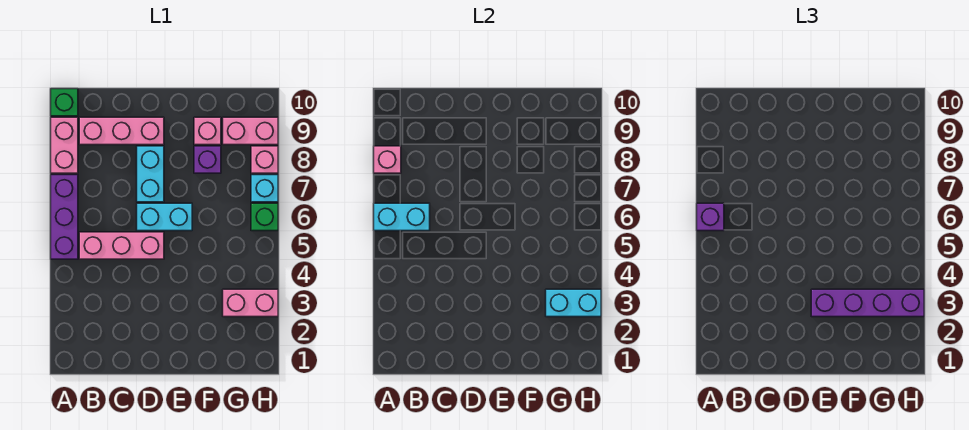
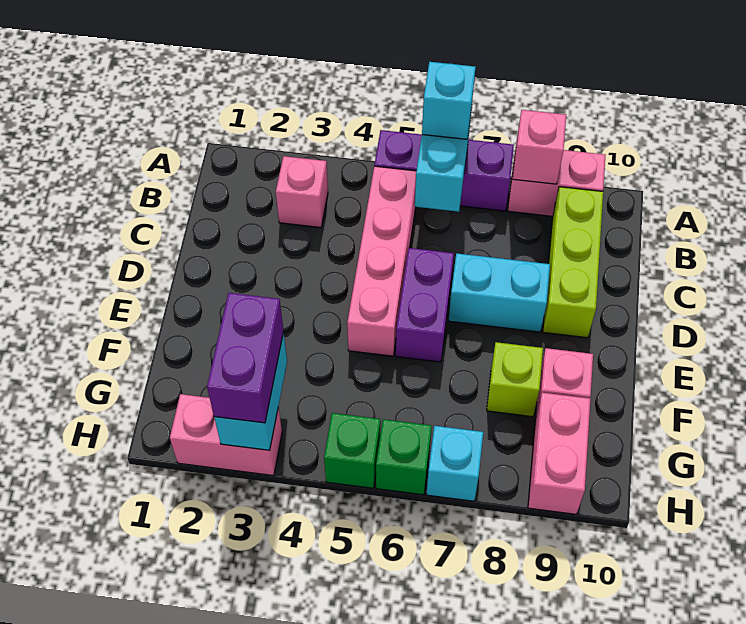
purple brick A6 level 3 -> cyan brick A6 level 3
green brick A10 level 1 -> green brick H5 level 1
pink brick B5:D5 level 1 -> pink brick B5:E5 level 1
pink brick B9:D9 level 1 -> lime brick B9:D9 level 1
cyan brick D6:E6 level 1 -> purple brick D6:E6 level 1
purple brick E3:H3 level 3 -> purple brick G3:H3 level 3
purple brick F8 level 1 -> lime brick F8 level 1
pink brick G3:H3 level 1 -> pink brick H2:H3 level 1
pink brick H8 level 1 -> pink brick B3 level 1

